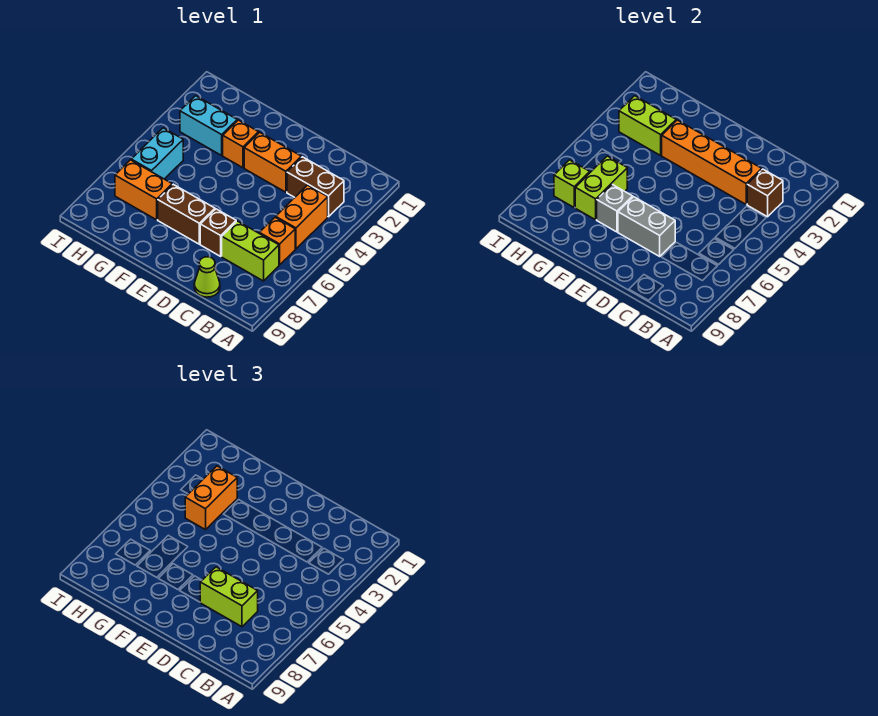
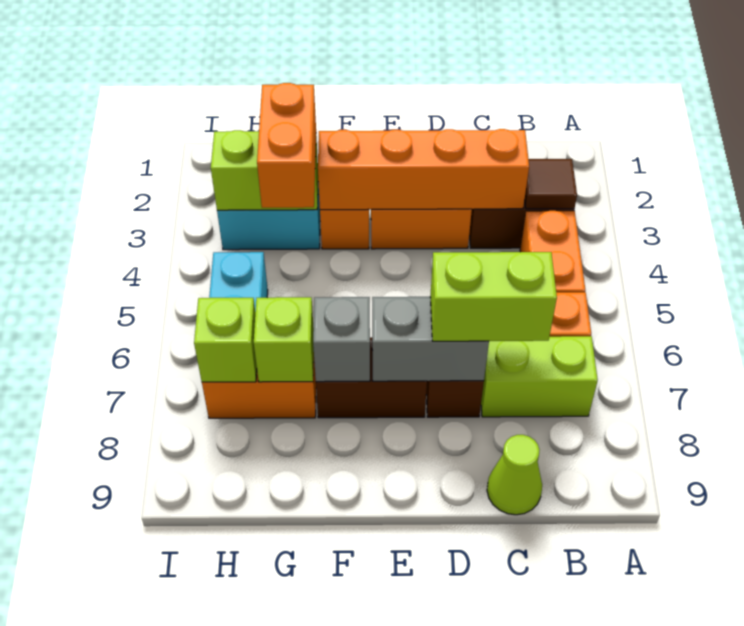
brown brick B3 level 2 -> brown tile B3 level 2
lime brick G6:G7 level 2 -> lime brick G7 level 2

